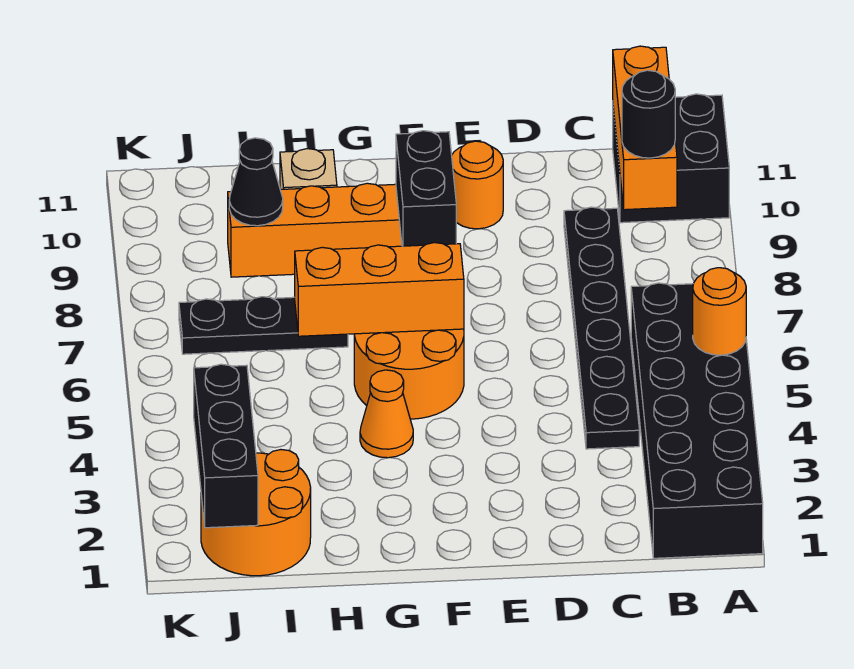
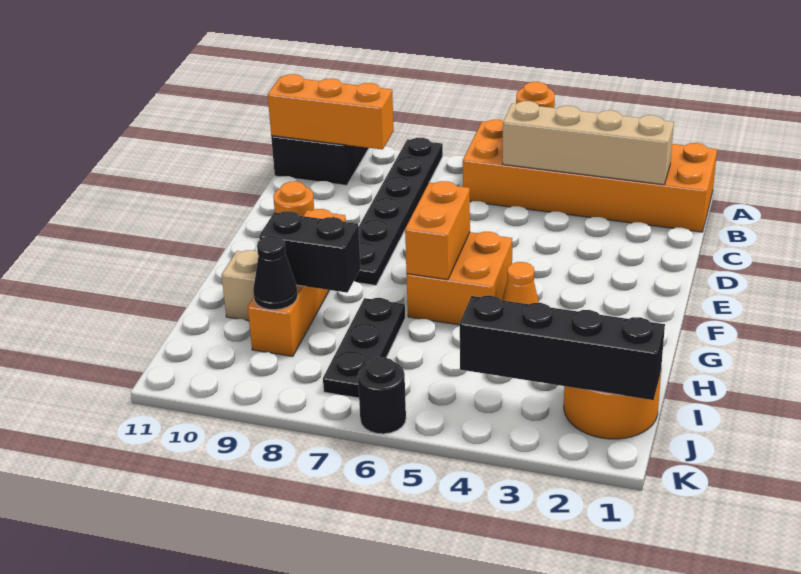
black brick A1:B6 level 1 -> orange brick A1:B6 level 1
none -> tan brick B2:B5 level 2
black round brick B9 level 3 -> black round brick K6 level 1
black plate C4:C9 level 1 -> black plate A8:F8 level 1
orange round brick F5:G6 level 1 -> orange brick F5:G6 level 1
orange brick F6:H6 level 2 -> orange brick F6:G6 level 2
black brick F8:F9 level 2 -> black brick H8:H9 level 2
black brick J1:J3 level 2 -> black brick J1:J4 level 2

